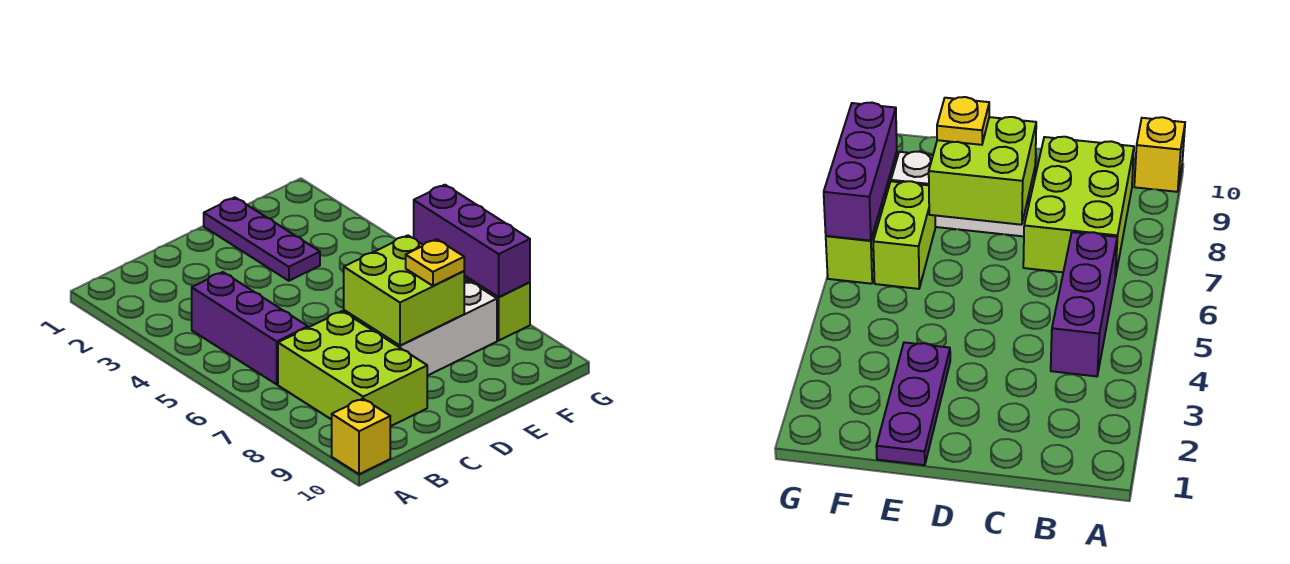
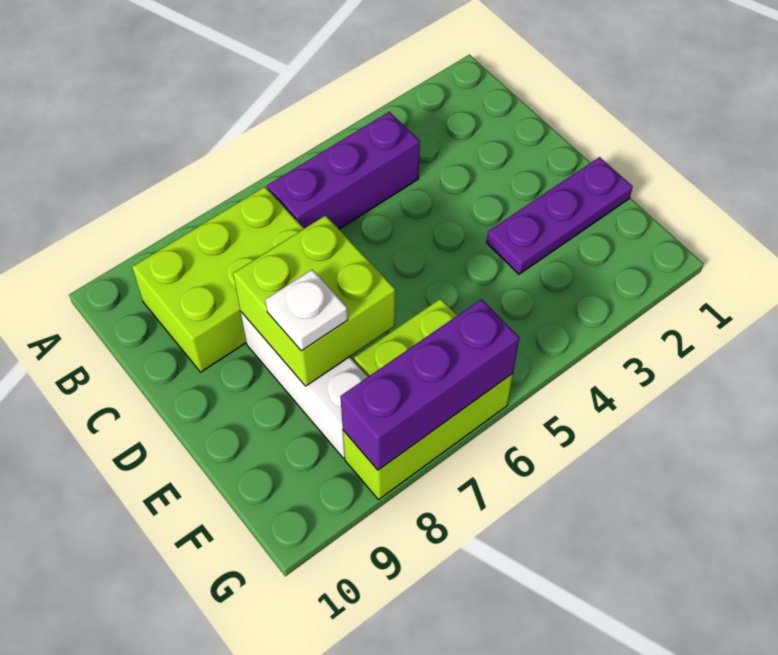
yellow brick A10 level 1 -> none
yellow plate E8 level 3 -> white plate E8 level 3

